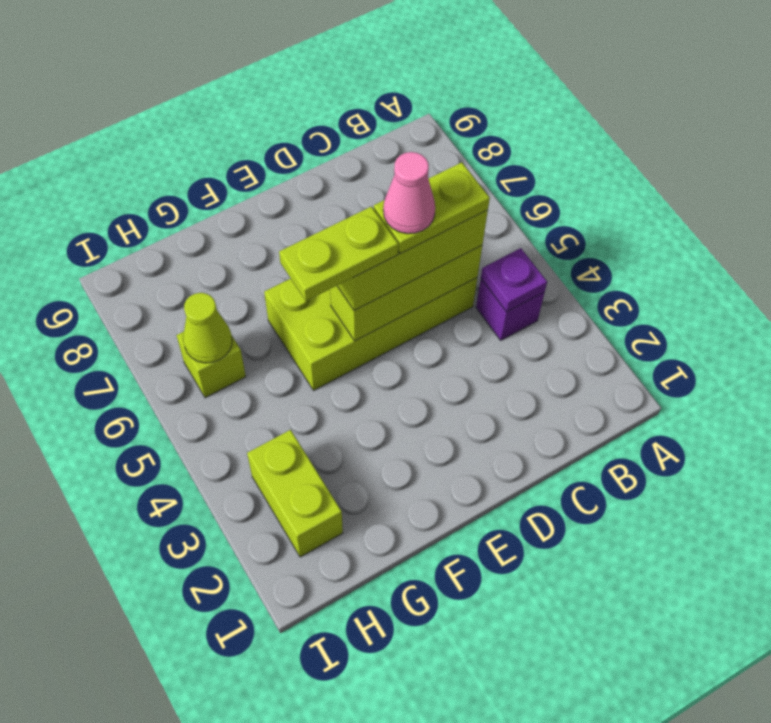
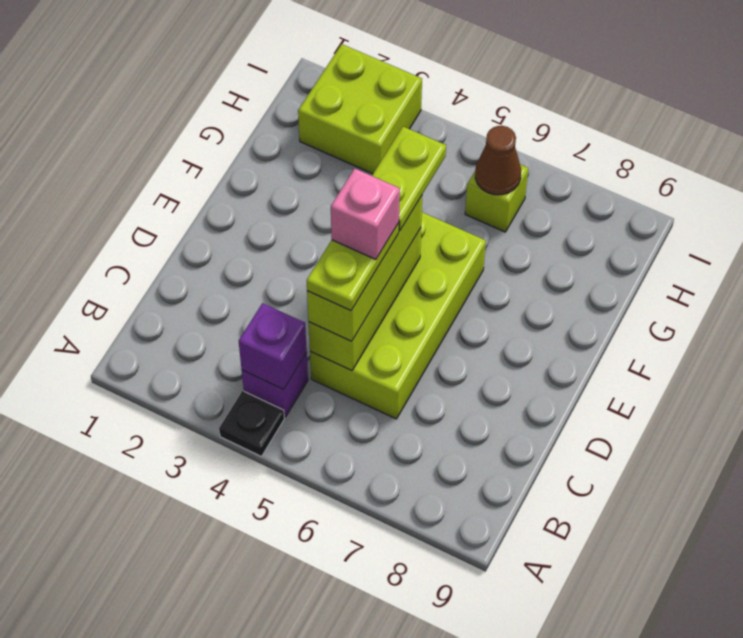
none -> black plate A4 level 1
purple plate B4 level 2 -> purple brick B4 level 2
pink cone D5 level 5 -> pink brick D5 level 5
lime brick H2:H3 level 1 -> lime brick H2:I3 level 1
lime cone H6 level 2 -> brown cone H6 level 2

